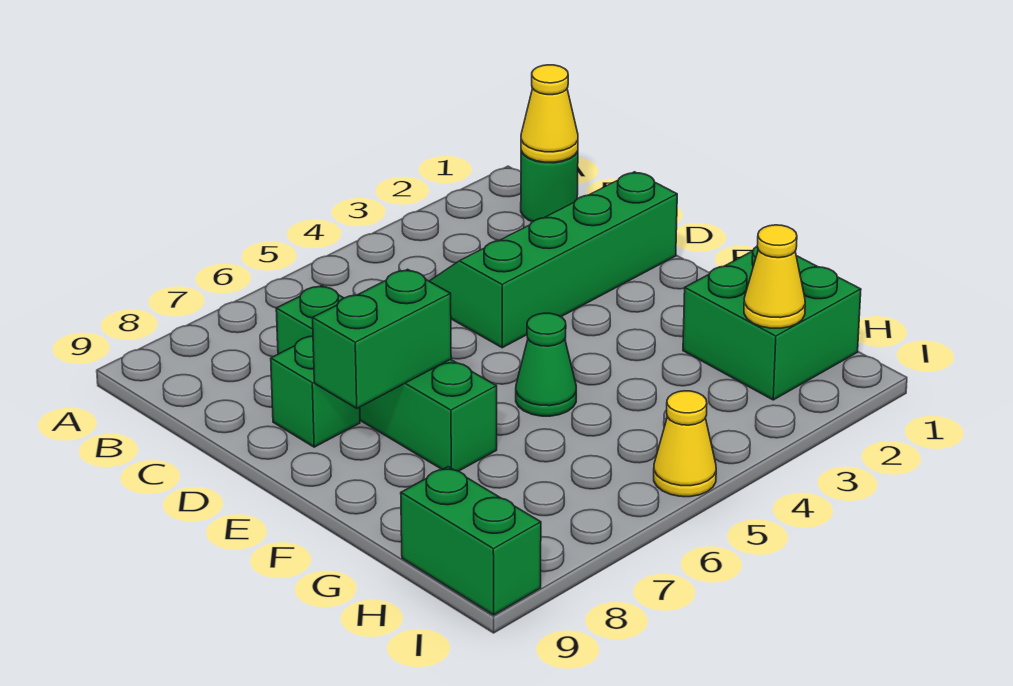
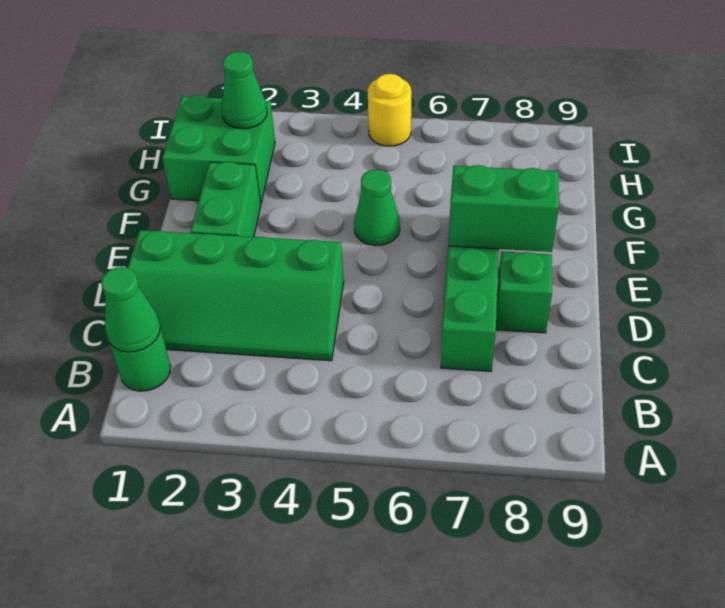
yellow cone B1 level 2 -> green cone B1 level 2
yellow cone H2 level 2 -> green cone H2 level 2
green brick H9:I9 level 1 -> green brick E2:F2 level 1
yellow cone I5 level 1 -> yellow round brick I5 level 1

